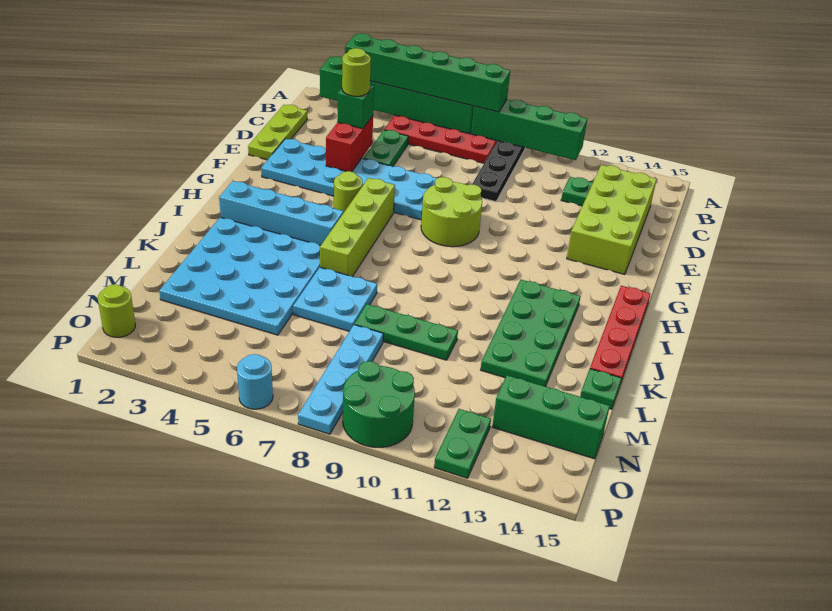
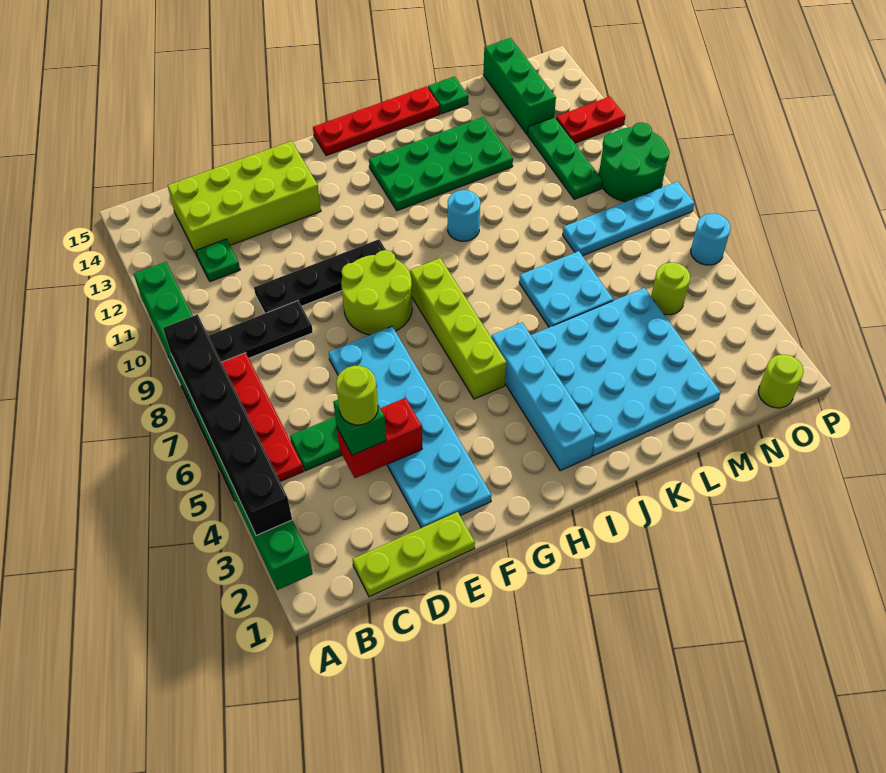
green brick A3:A8 level 3 -> black brick A3:A8 level 3
none -> black plate D10:G10 level 1
lime round brick G5 level 1 -> lime round brick N5 level 1
lime brick G6:J6 level 1 -> lime brick H5:H8 level 1
none -> cyan round brick J10 level 1
green plate L8:L10 level 1 -> green plate N10:N12 level 1
green plate O12:P12 level 1 -> red plate O12:P12 level 1

